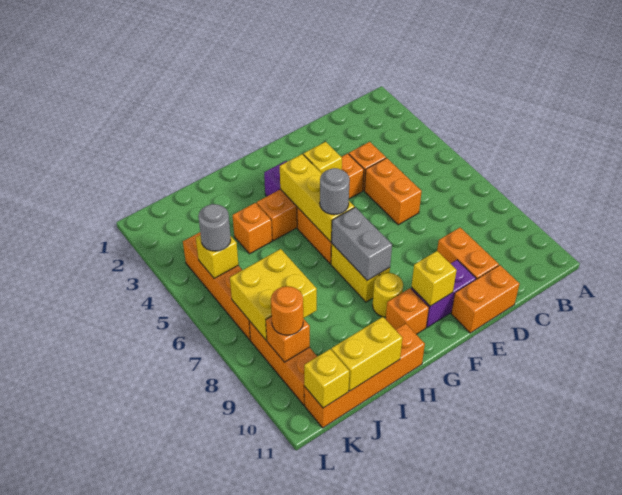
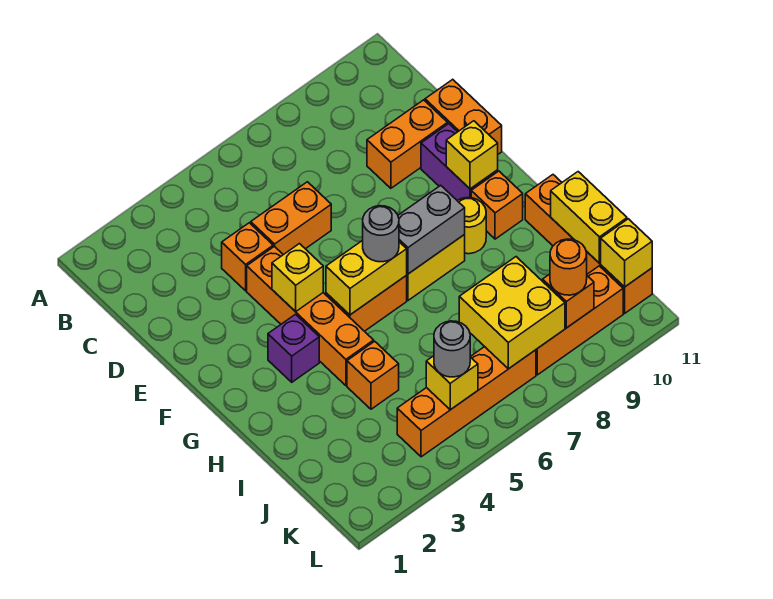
yellow brick G4:G6 level 2 -> yellow brick G5:G6 level 2

